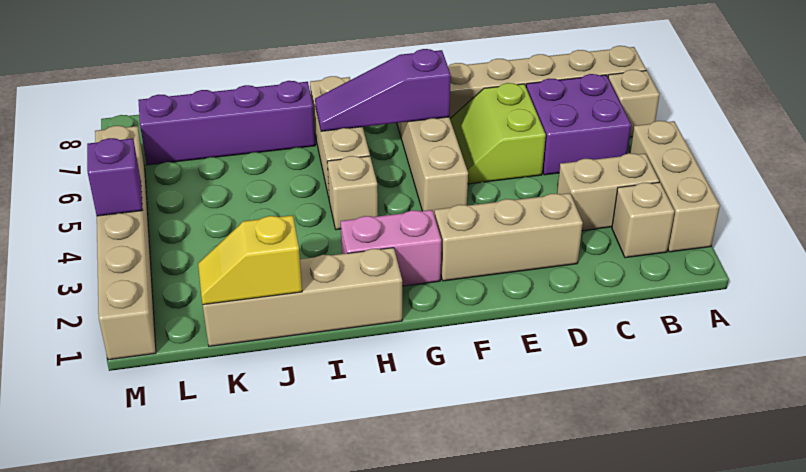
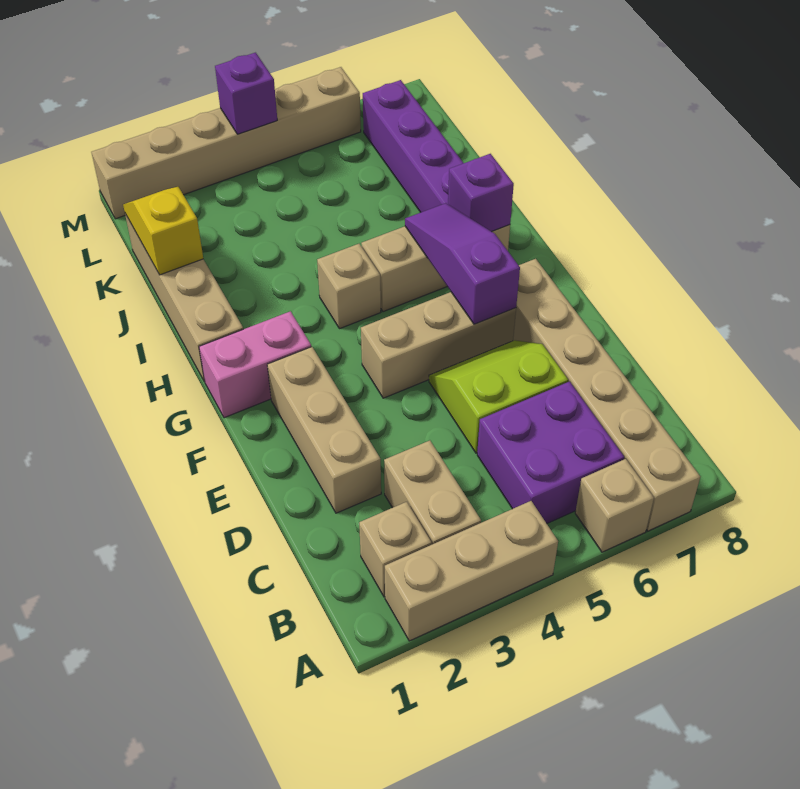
pink brick G2:H2 level 1 -> pink brick G1:G2 level 1
none -> purple brick H7 level 2

